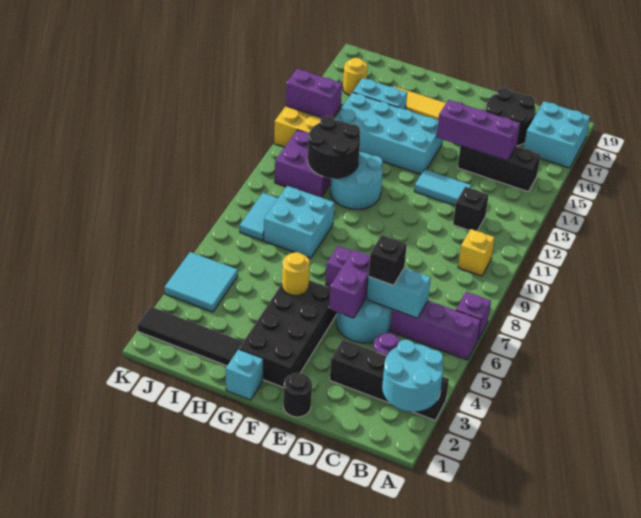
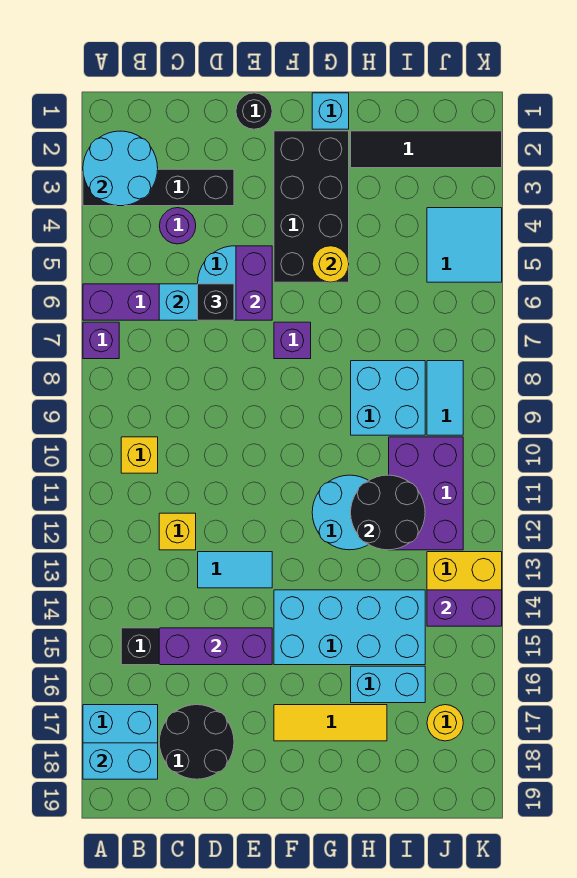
none -> cyan brick A18:B18 level 2
black brick C12 level 1 -> yellow brick C12 level 1
purple brick I11:J12 level 1 -> purple brick I10:J12 level 1

